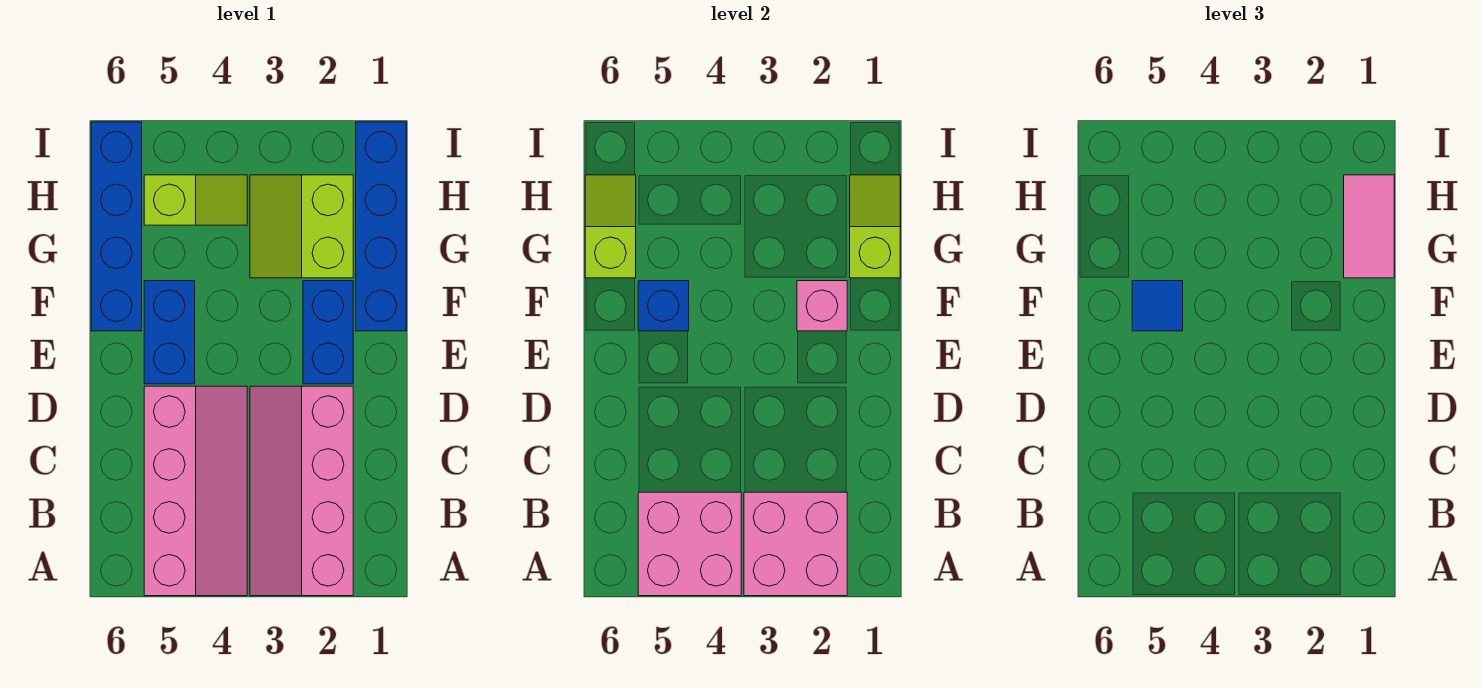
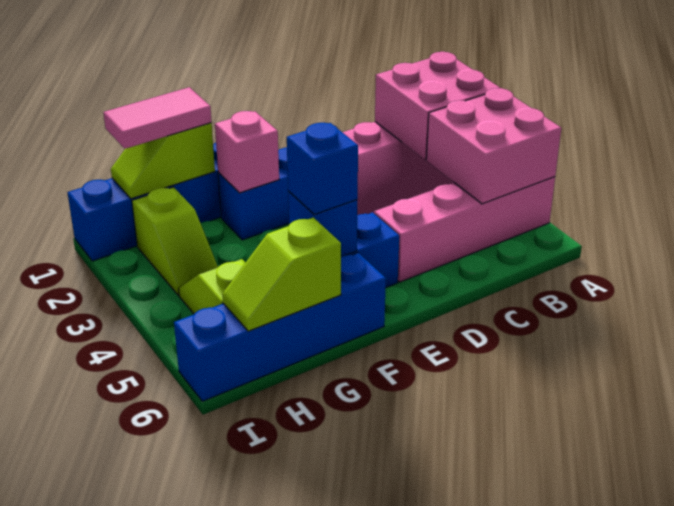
blue tile F5 level 3 -> blue brick F5 level 3
lime slope G2:H3 level 1 top 2 -> lime slope H2:H3 level 1 top 2

